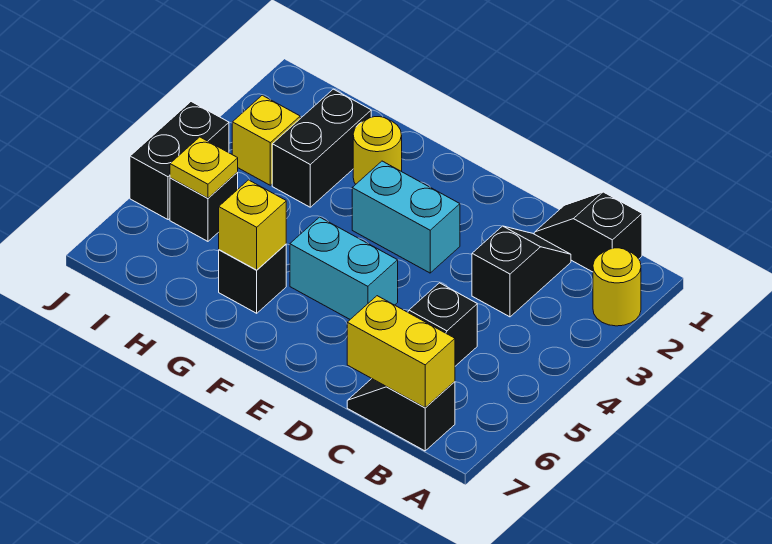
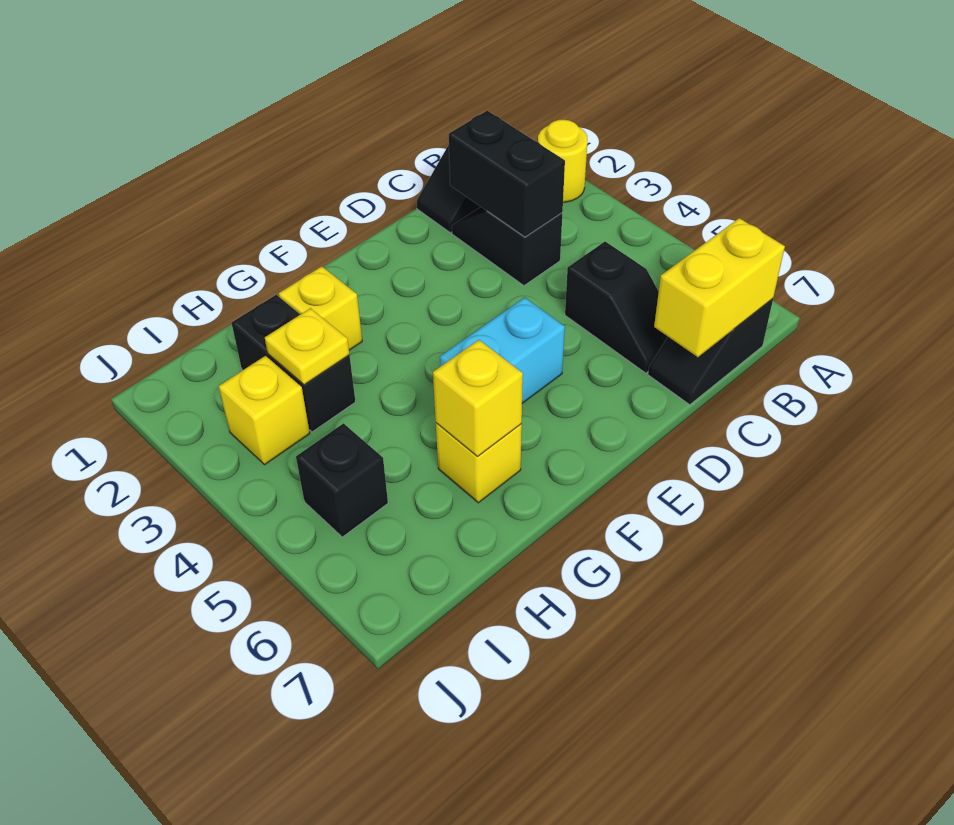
cyan brick E3:F3 level 1 -> none
yellow round brick G2 level 1 -> yellow brick G2 level 1
black brick G6 level 1 -> yellow brick G6 level 1
yellow plate I5 level 2 -> yellow plate H3 level 2
black brick J4:J5 level 1 -> black brick C2:C3 level 2

